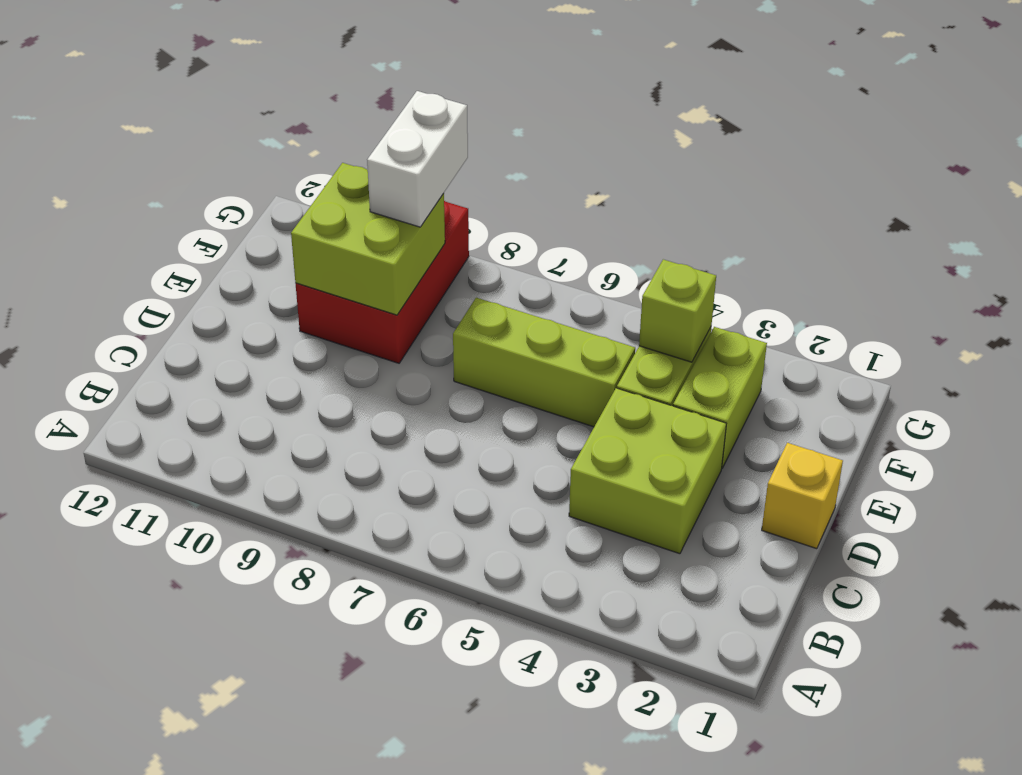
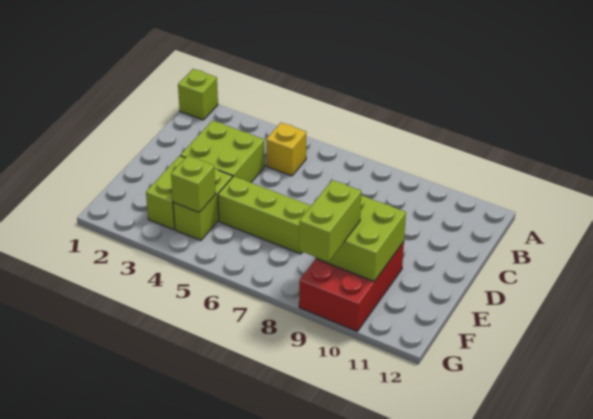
none -> lime brick A1 level 1
yellow brick D1 level 1 -> yellow brick B5 level 1
white brick F9:G9 level 3 -> lime brick F9:G9 level 3

